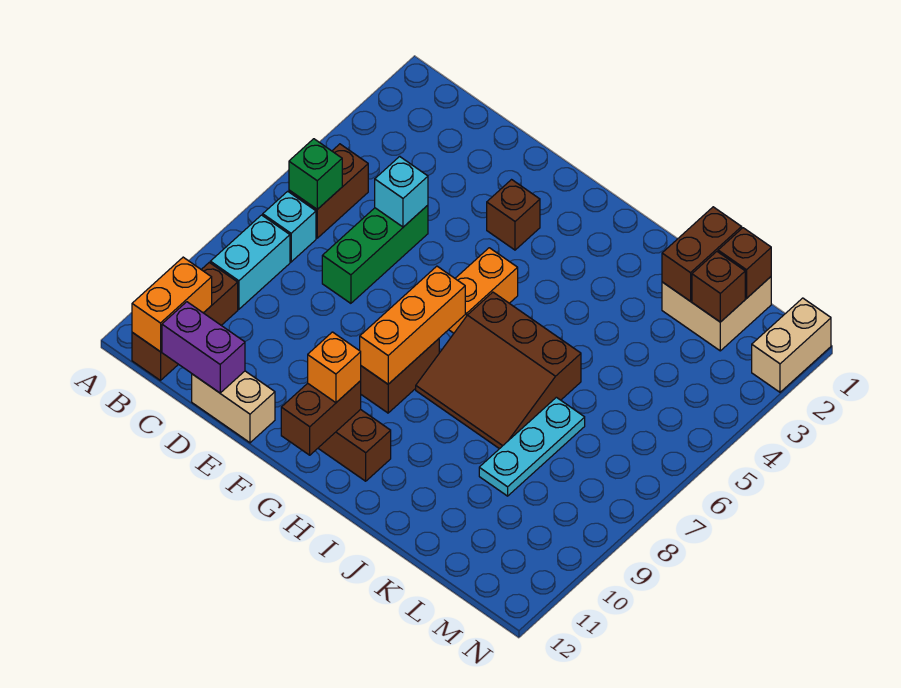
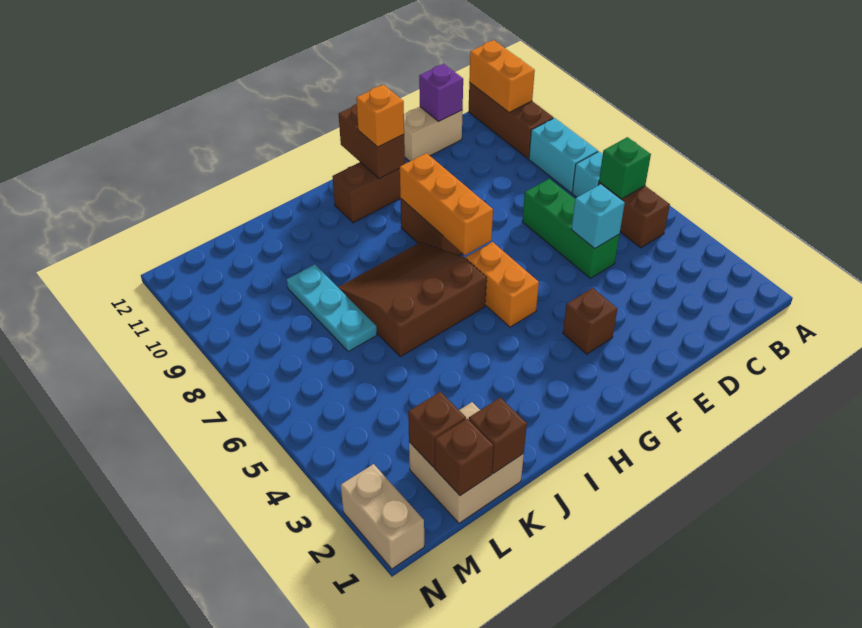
purple brick C12:D12 level 2 -> purple brick D12 level 2
brown brick K1:K2 level 2 -> brown brick K1 level 2

